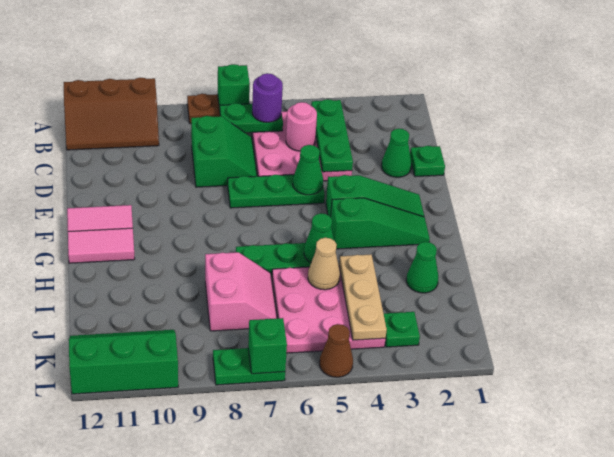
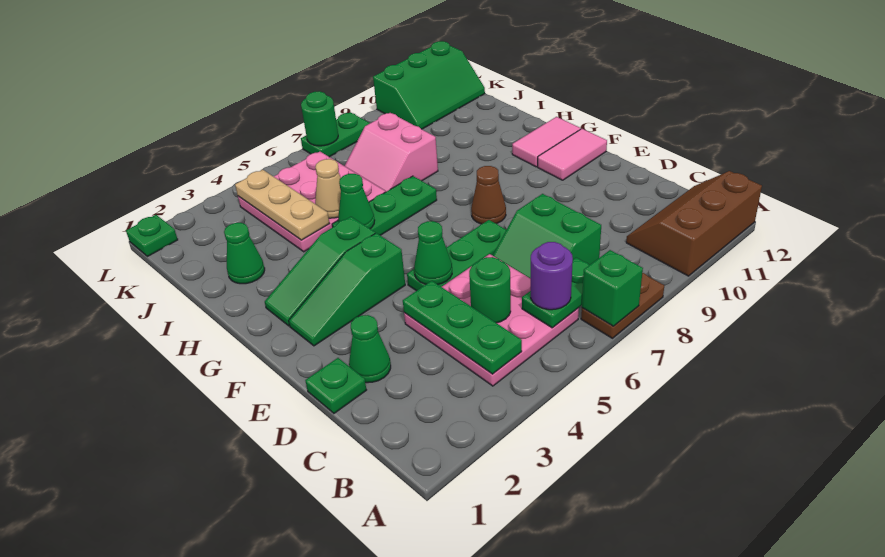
pink round brick C5 level 2 -> green round brick C5 level 2
green plate K3 level 1 -> green plate L1 level 1
brown cone L5 level 1 -> brown cone F8 level 1
green brick L7 level 2 -> green round brick L7 level 2

